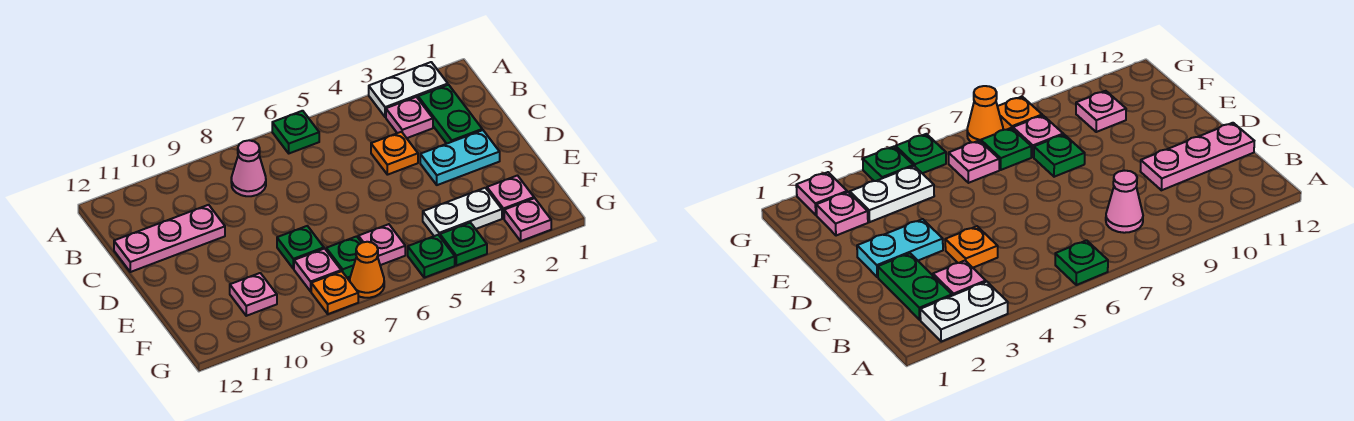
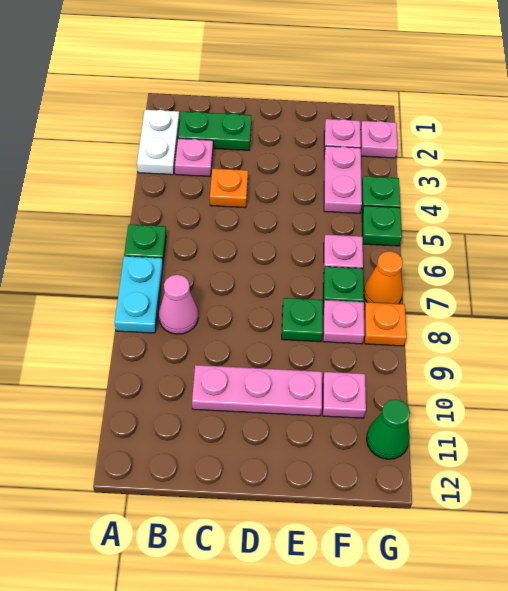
pink plate C10:C12 level 1 -> pink plate C10:E10 level 1
cyan plate D2:D3 level 1 -> cyan plate A7:A8 level 1
white plate F3:F4 level 1 -> pink plate F3:F4 level 1
none -> green cone G11 level 1

